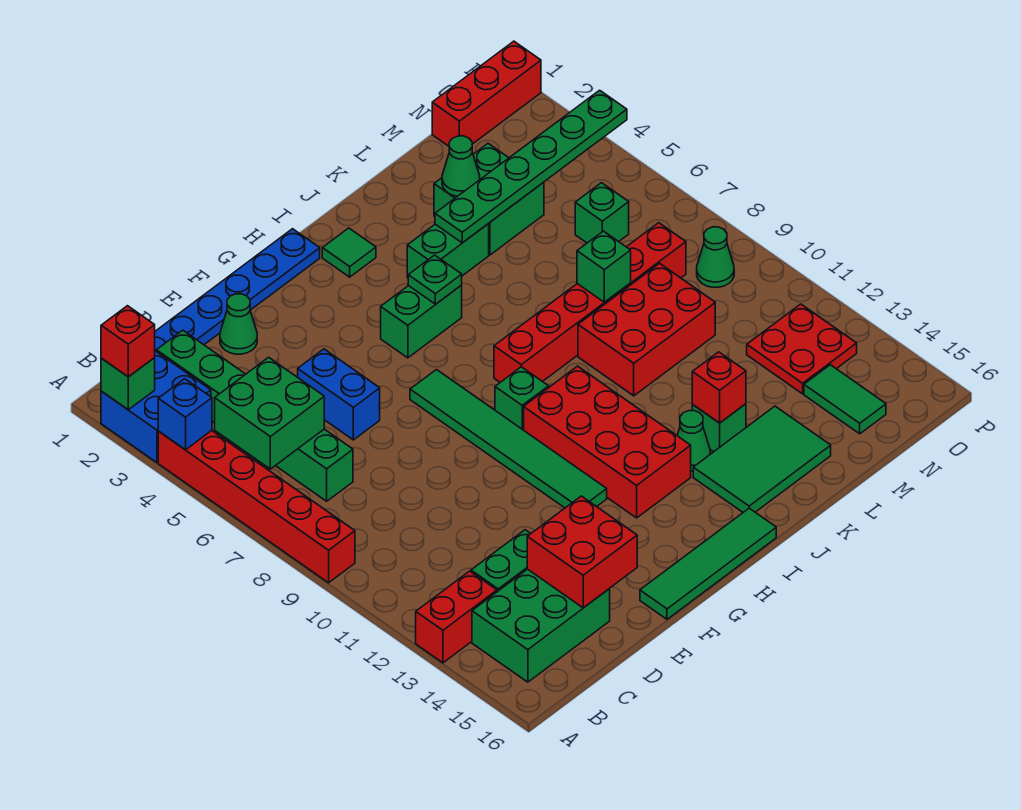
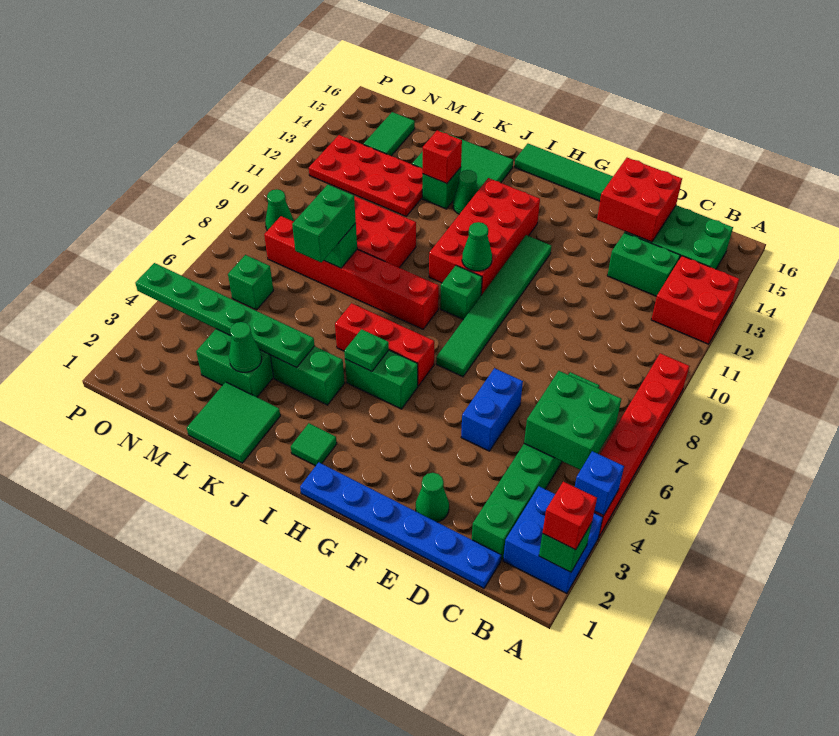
red brick A13:B13 level 1 -> red brick A12:B13 level 1
none -> green cone H10 level 2
none -> green tile K1:L2 level 1
none -> green brick L7:L8 level 3
red brick N1:P1 level 1 -> red brick H6:J6 level 1
red plate N12:O13 level 1 -> red plate L12:O13 level 1

